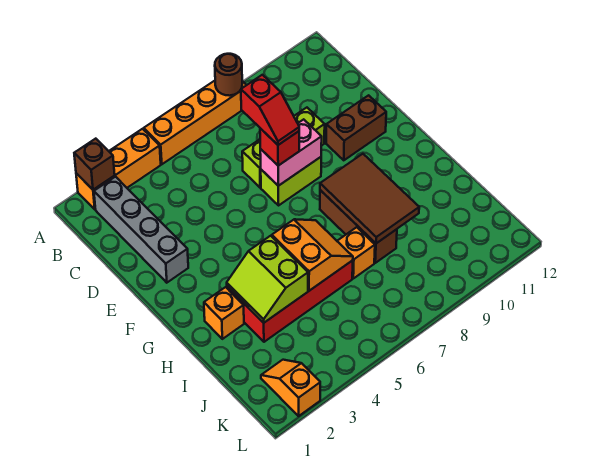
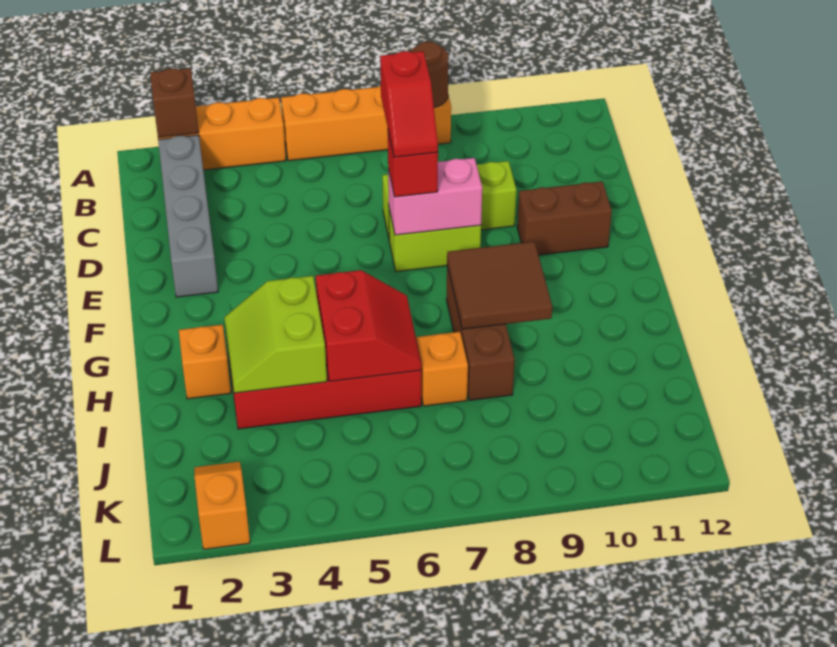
brown tile G8:I9 level 2 -> brown tile G8:H9 level 2
orange slope H5:I6 level 2 top 5 -> red slope H5:I6 level 2 top 5

